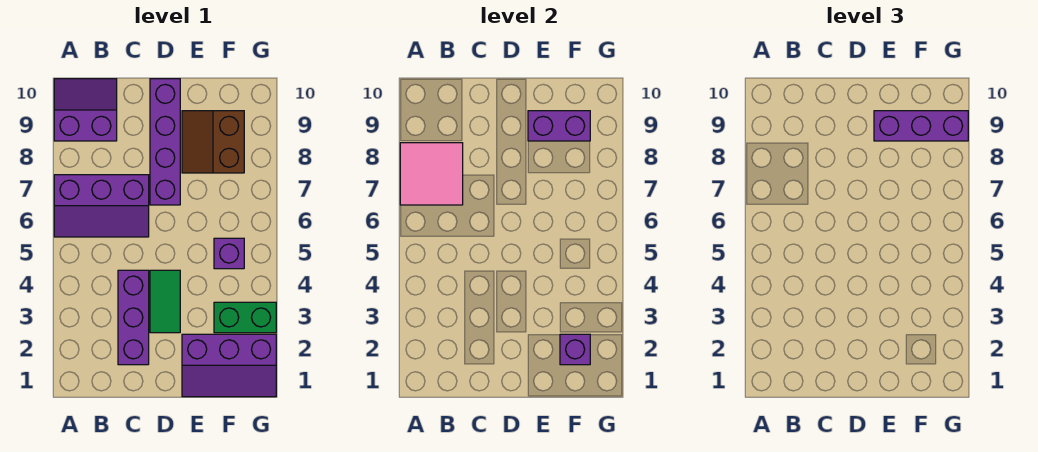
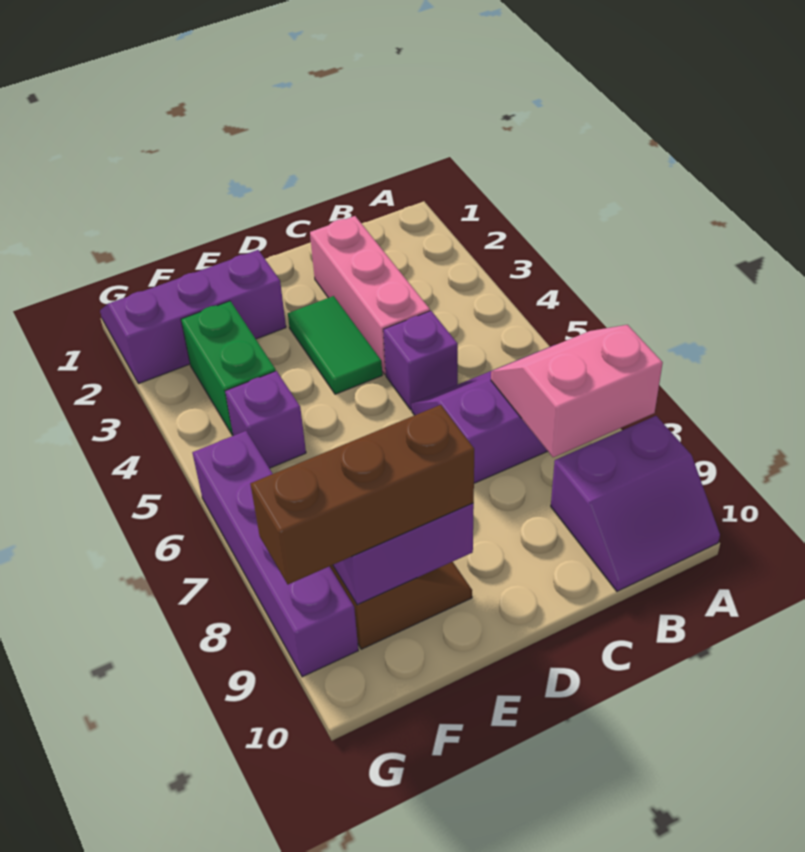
pink tile A7:B8 level 2 -> pink slope A7:B8 level 2 top 8
purple brick C2:C4 level 1 -> pink brick C2:C4 level 1
purple brick D7:D10 level 1 -> purple brick G6:G9 level 1
purple brick E9:G9 level 3 -> brown brick E9:G9 level 3
purple brick F2 level 2 -> purple brick C5 level 1
green brick F3:G3 level 1 -> green brick F3:F4 level 1

